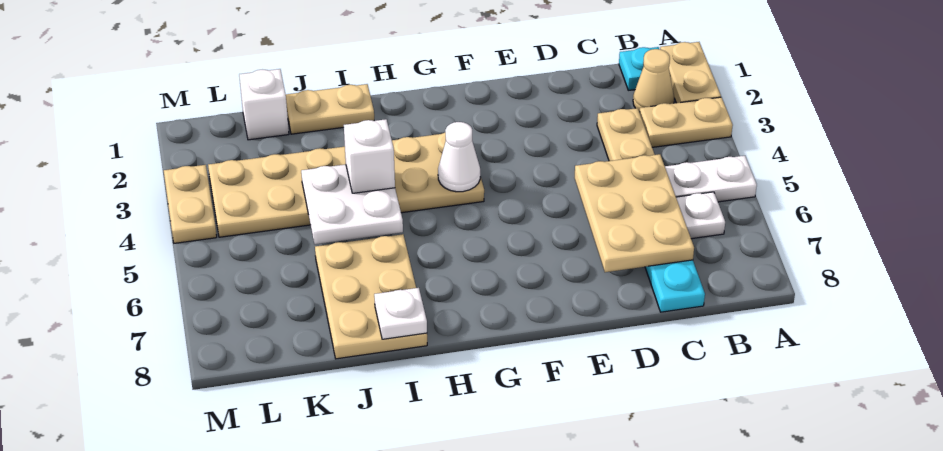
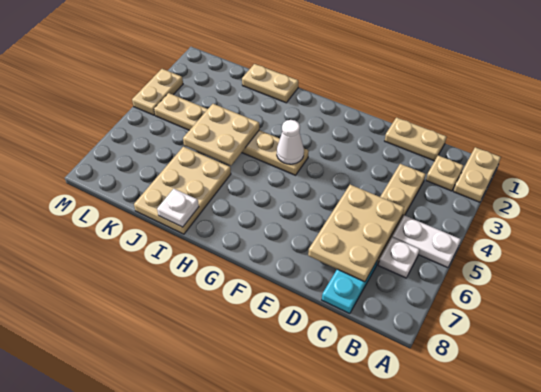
tan plate A3:B3 level 1 -> tan plate C1:D1 level 1
cyan plate B1 level 1 -> none
tan cone B2 level 1 -> tan plate B2 level 1
tan plate G3:L4 level 1 -> tan plate G4:L4 level 1
white plate I4:J5 level 2 -> tan plate I4:J5 level 2
white brick I4 level 3 -> none
white brick K1 level 1 -> none

